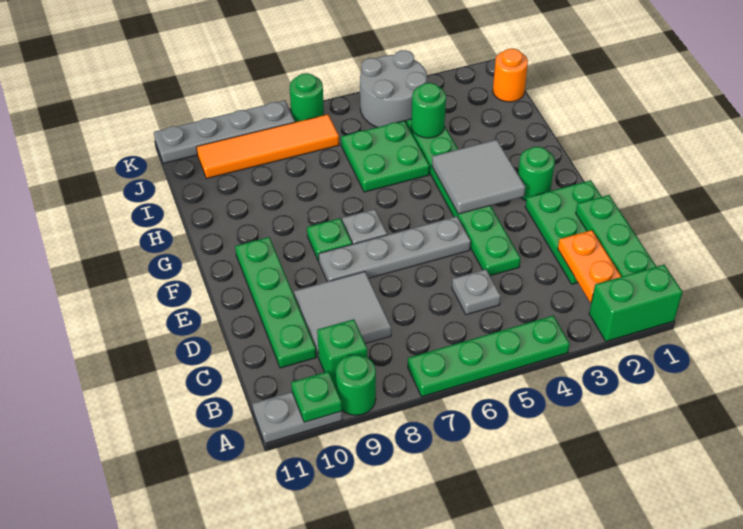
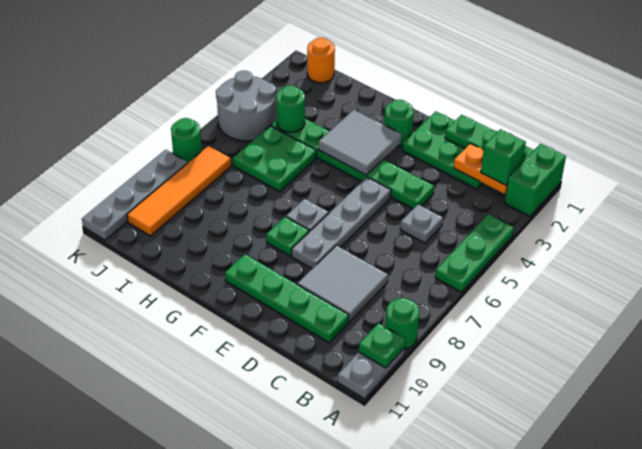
green plate A4:A7 level 1 -> green plate A4:A6 level 1
green brick B9 level 1 -> green brick B2 level 3

